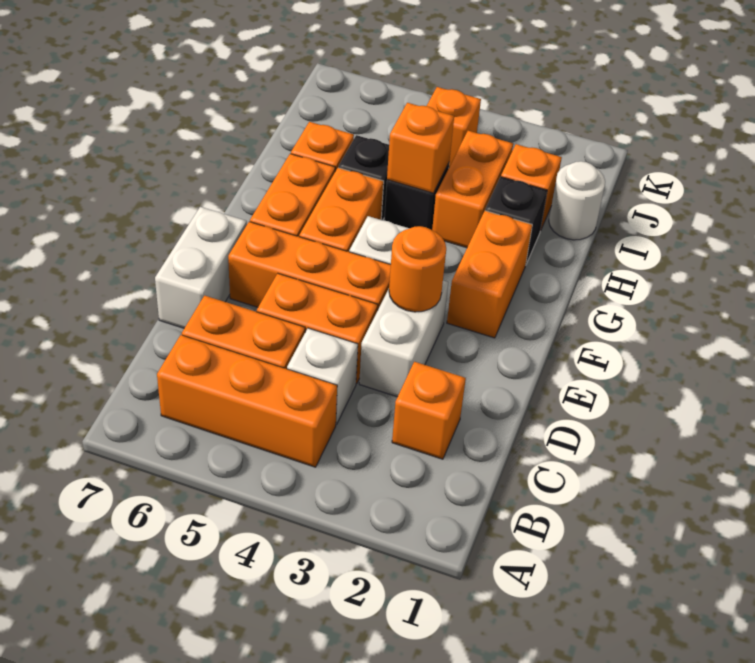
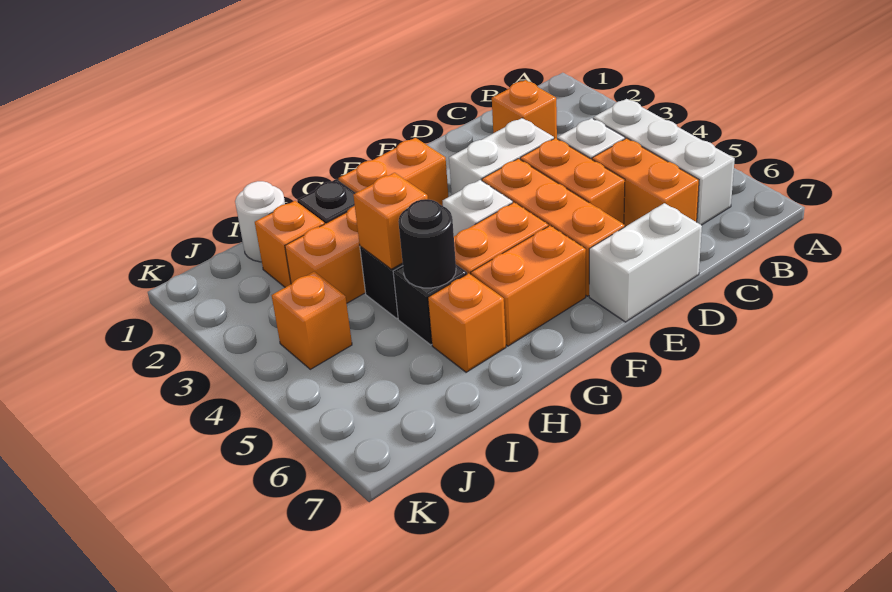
orange brick B4:B6 level 1 -> white brick B4:B6 level 1
orange round brick E3 level 2 -> none
none -> black round brick H5 level 2

